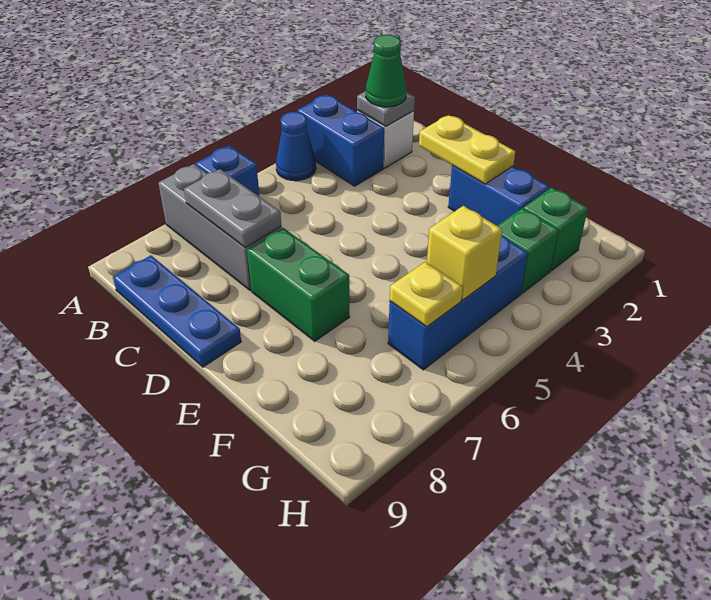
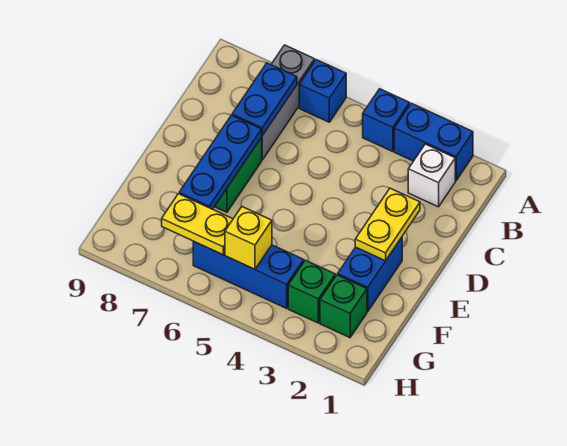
blue brick A3:B3 level 1 -> blue brick A2:A3 level 1
blue cone A4 level 1 -> blue brick A4 level 1
grey plate B2 level 2 -> none
green cone B2 level 3 -> none
grey plate B7:C7 level 2 -> blue plate B7:C7 level 2
blue plate B9:D9 level 1 -> blue plate D7:F7 level 2
yellow plate G6 level 2 -> yellow plate G6:G7 level 2

